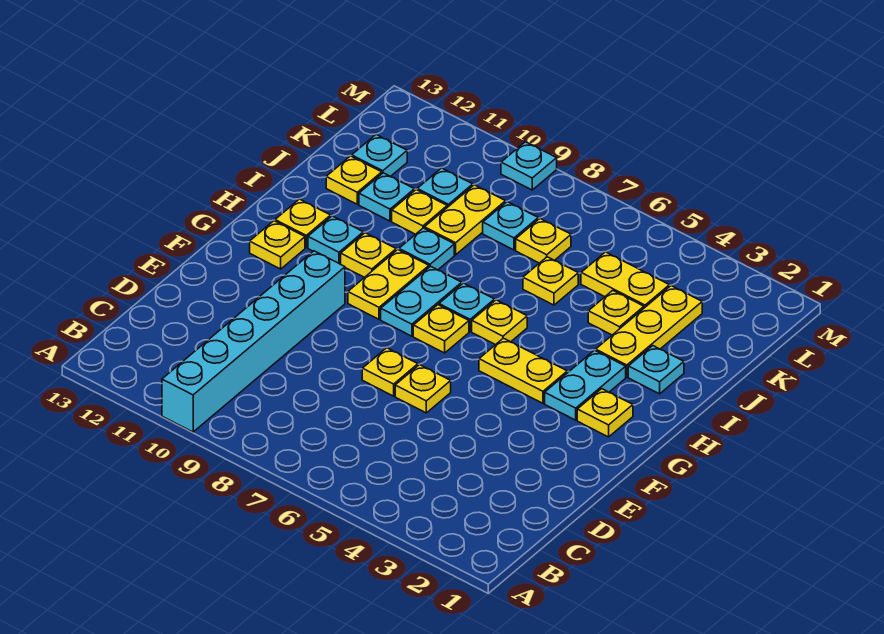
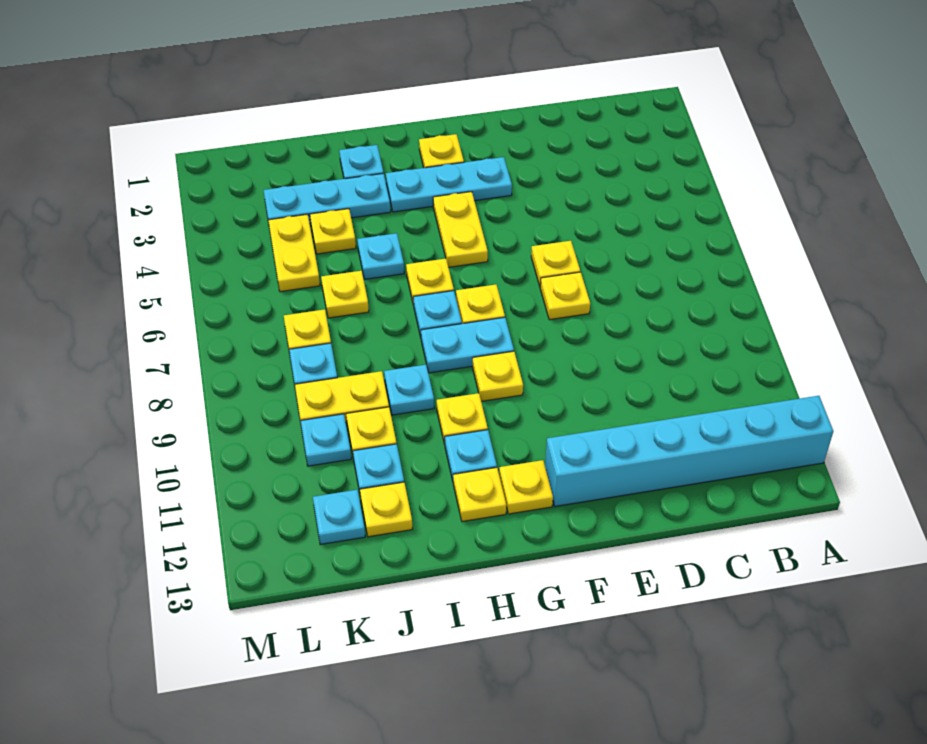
cyan brick A10:F10 level 1 -> cyan brick A12:F12 level 1
cyan plate G3:H3 level 1 -> cyan plate F3:H3 level 1
yellow plate G9:H9 level 1 -> yellow plate G9 level 1
yellow plate I3:K3 level 1 -> cyan plate I3:K3 level 1
cyan plate M9 level 1 -> cyan plate I5 level 1

